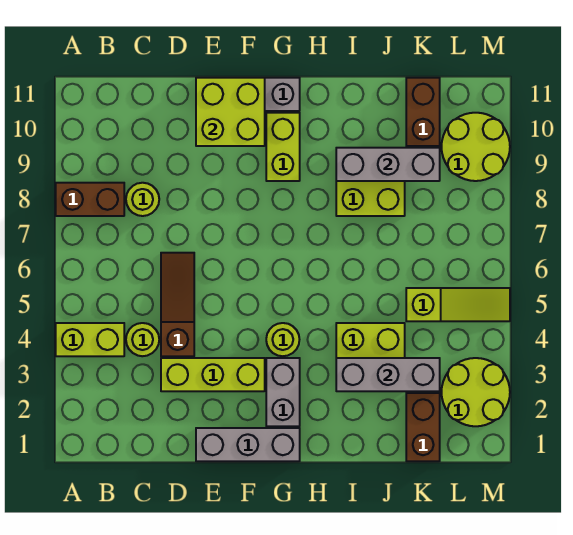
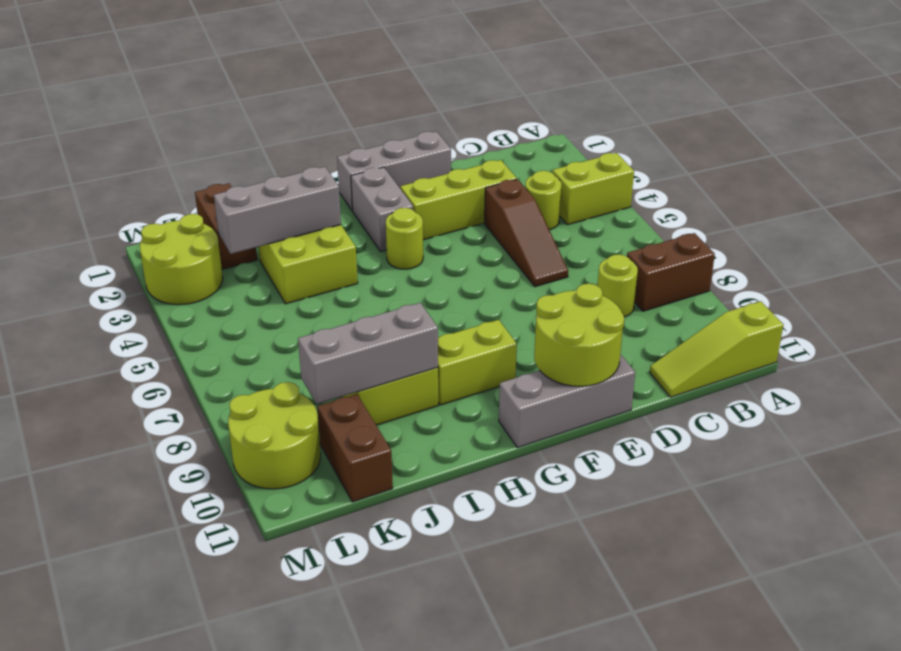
lime brick E10:F11 level 2 -> lime round brick E10:F11 level 2
lime brick G9:G10 level 1 -> lime brick G9:H9 level 1
lime slope K5:M5 level 1 top K -> lime slope A11:C11 level 1 top A

